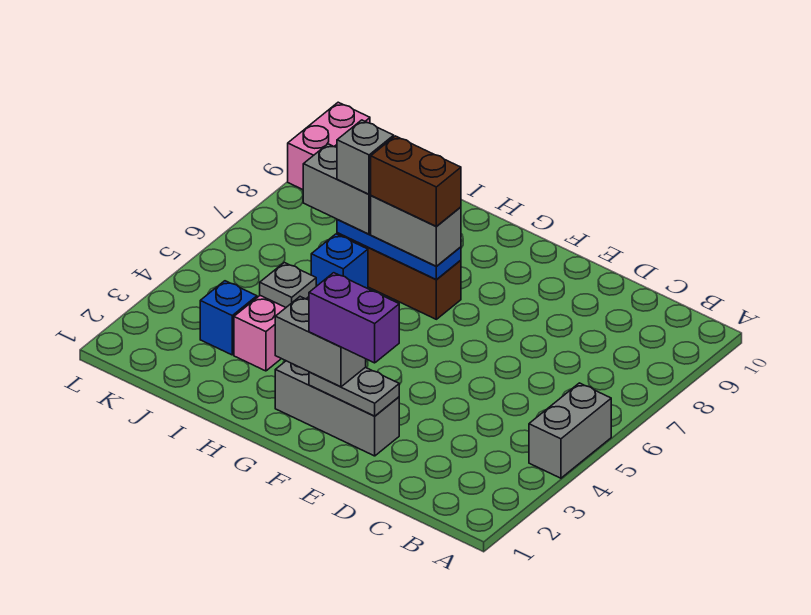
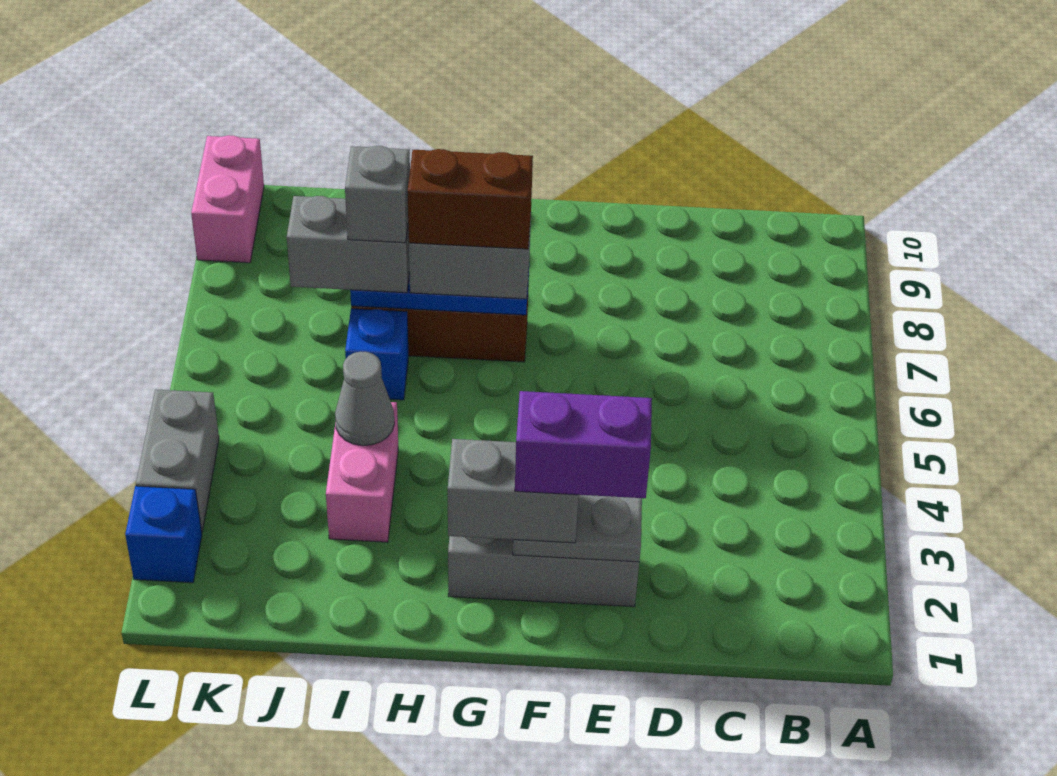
grey brick A4:A5 level 1 -> grey brick L3:L4 level 1
grey plate I4 level 2 -> grey cone I4 level 2
blue brick J3 level 1 -> blue brick L2 level 1

